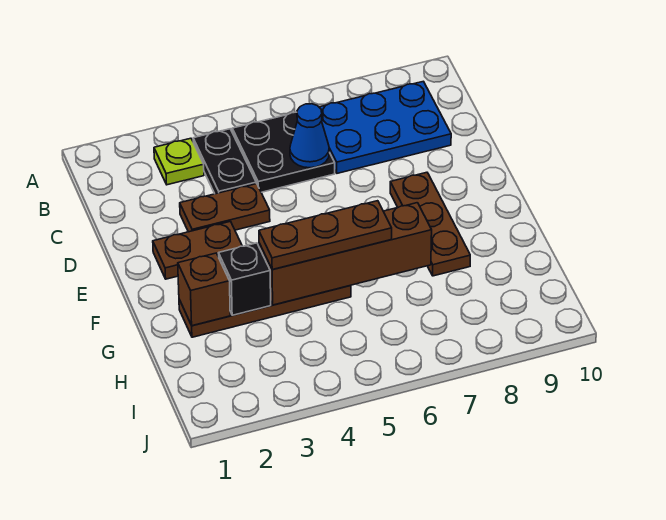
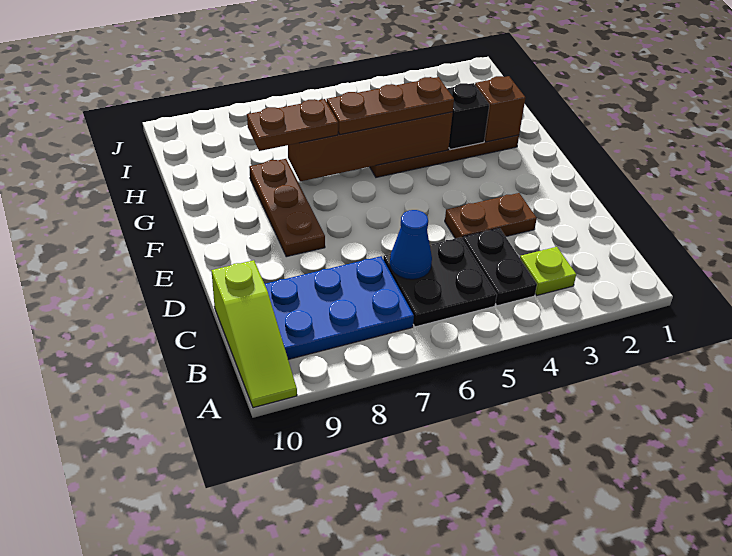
none -> lime slope A10:C10 level 1 top C
brown plate E2:E3 level 1 -> brown plate G7:G8 level 3

